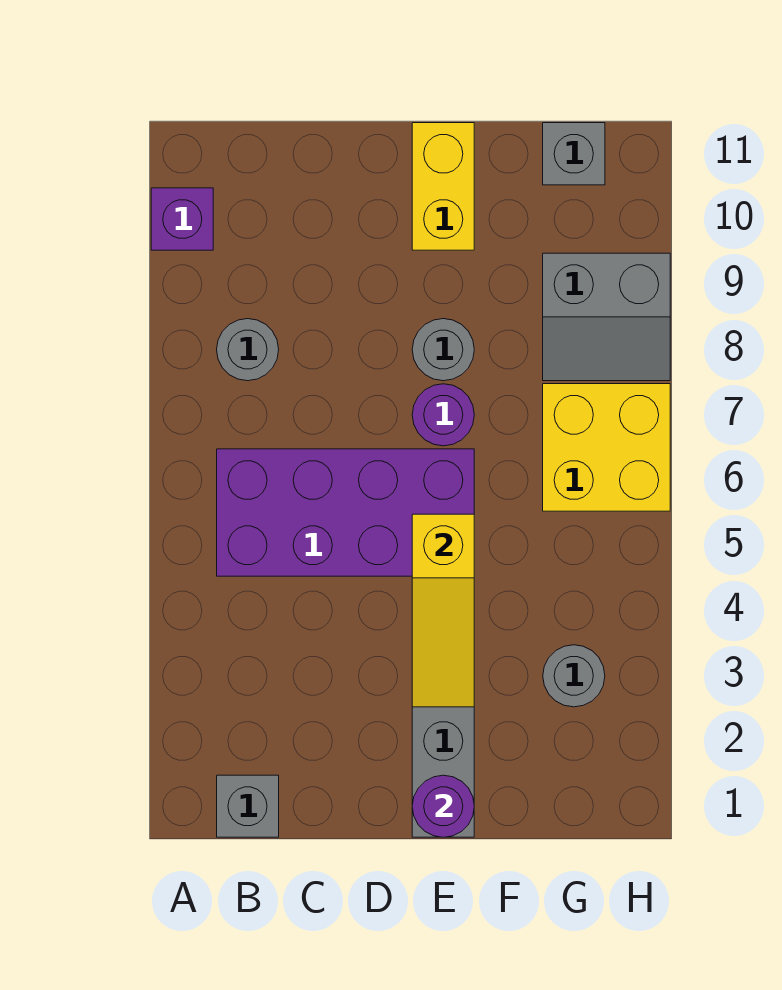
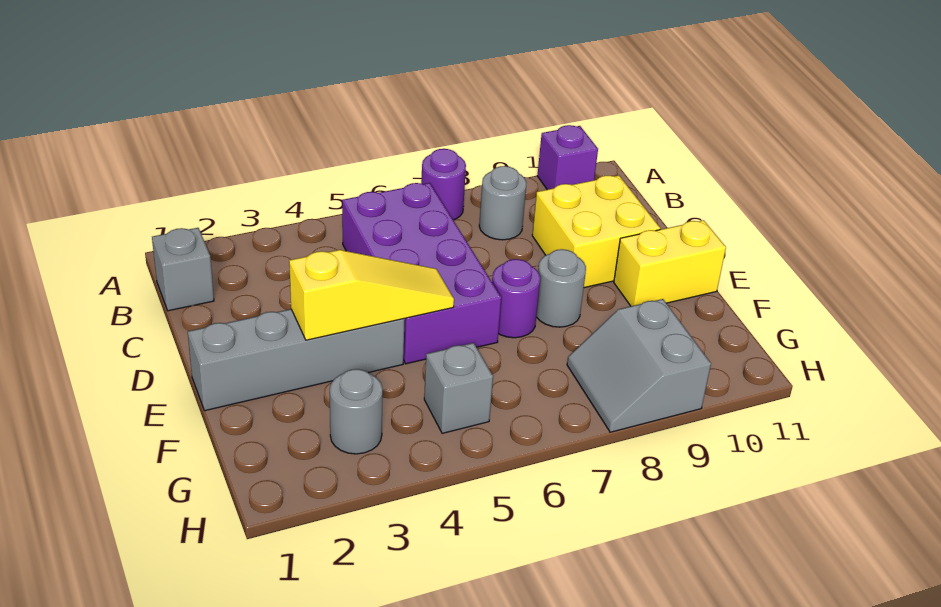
purple round brick E1 level 2 -> purple round brick A7 level 1
yellow slope E3:E5 level 2 top 5 -> yellow slope E3:E5 level 2 top 3
yellow brick G6:H7 level 1 -> yellow brick C9:D10 level 1
grey brick G11 level 1 -> grey brick G5 level 1

